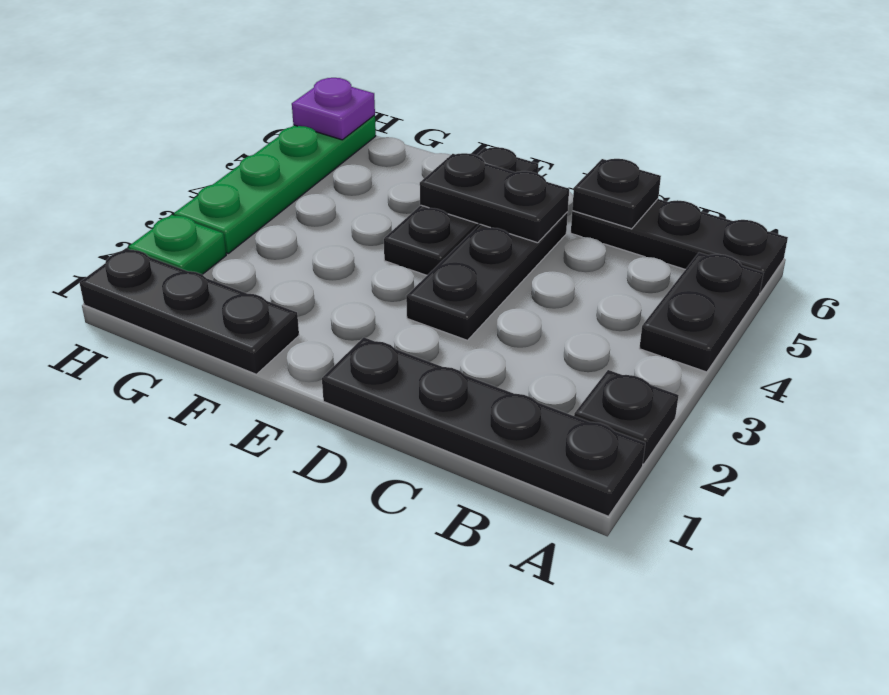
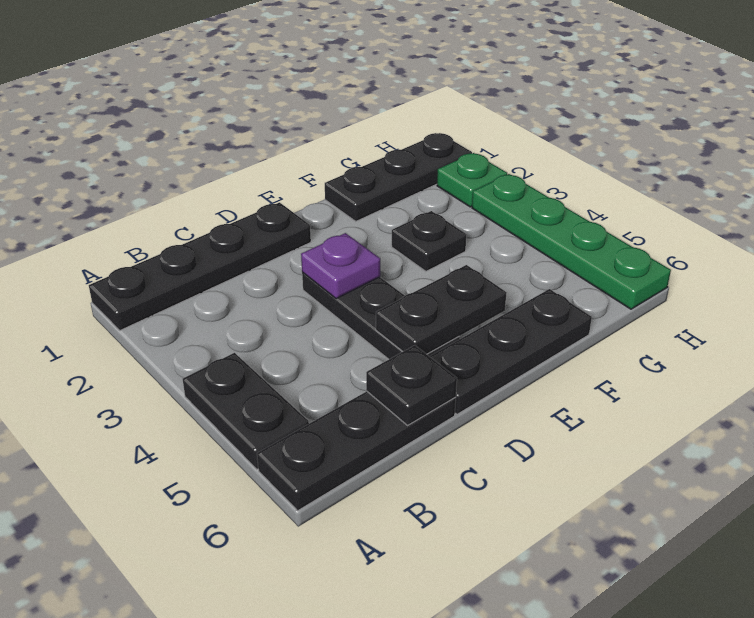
black plate A2 level 1 -> black plate F3 level 1
black plate E4:E6 level 1 -> black plate D6:F6 level 1
purple plate H6 level 2 -> purple plate D3 level 2

